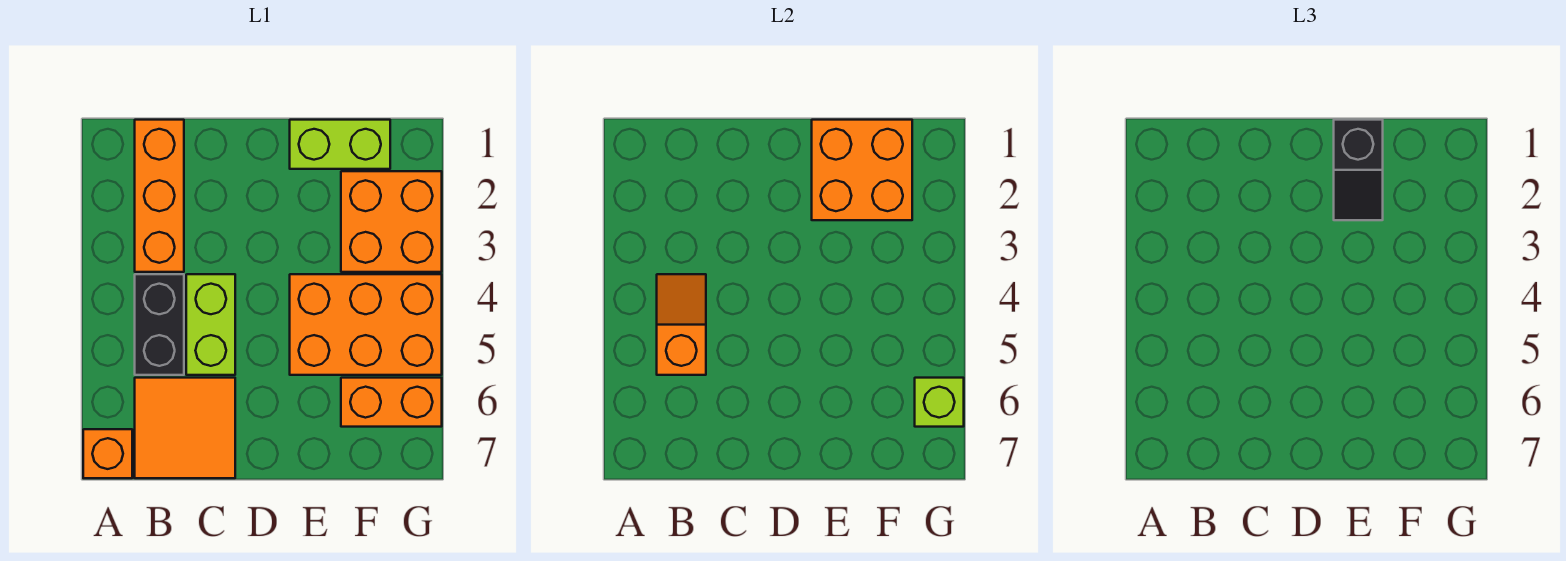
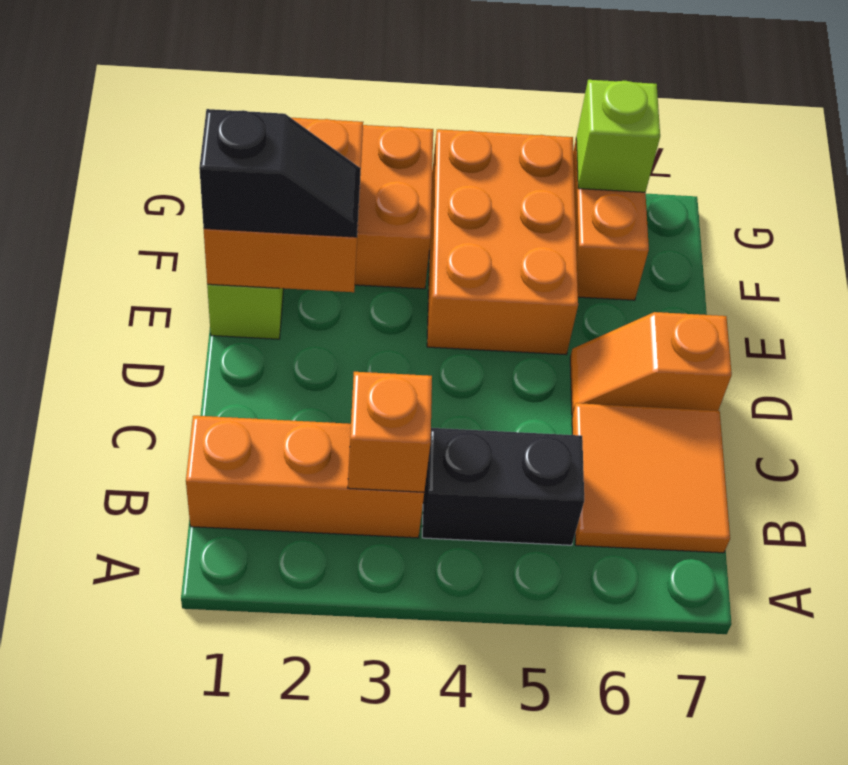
orange brick A7 level 1 -> orange brick B3 level 2
orange slope B4:B5 level 2 top 5 -> orange slope D6:D7 level 1 top 7
lime brick C4:C5 level 1 -> none

